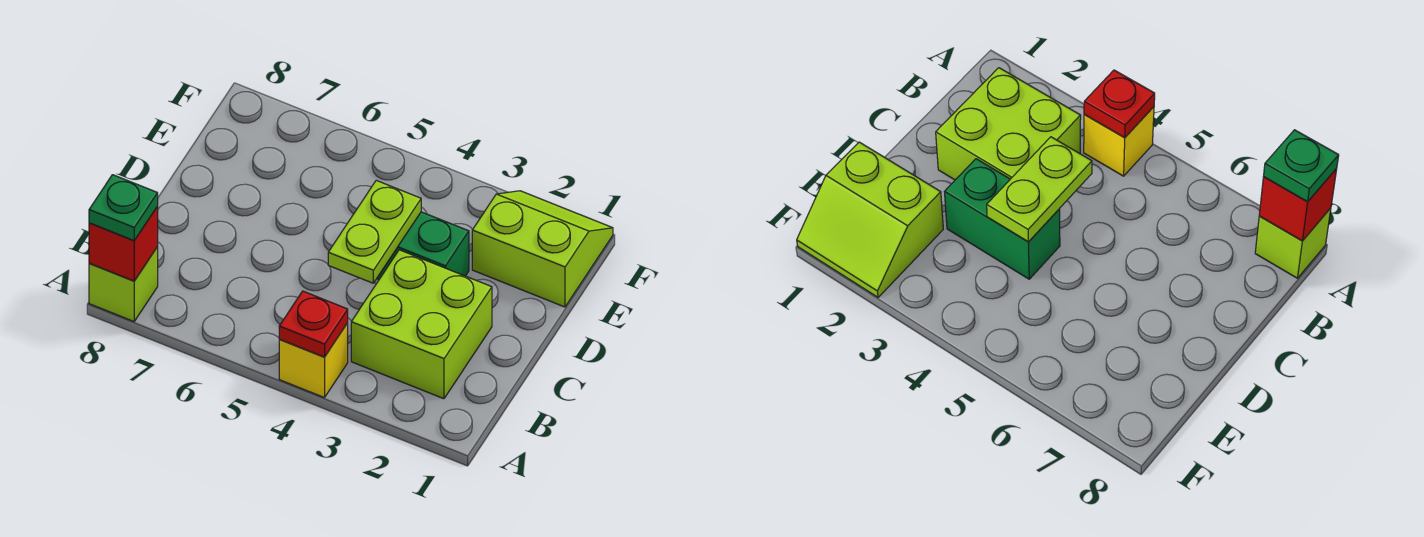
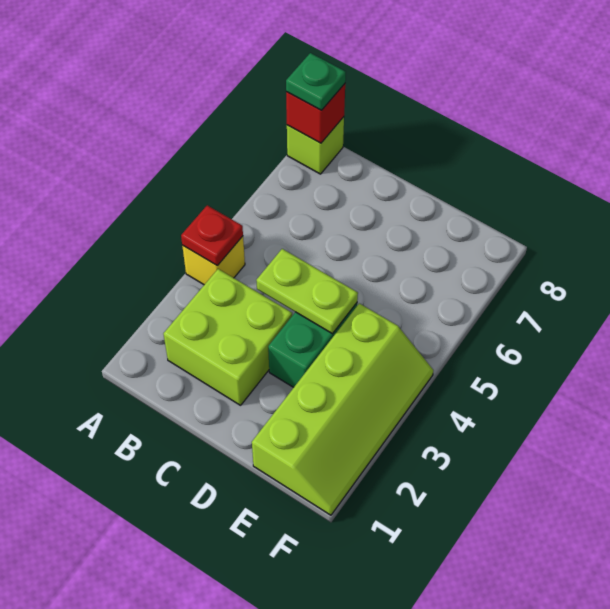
lime slope E1:F2 level 1 top E -> lime slope E1:F4 level 1 top E

